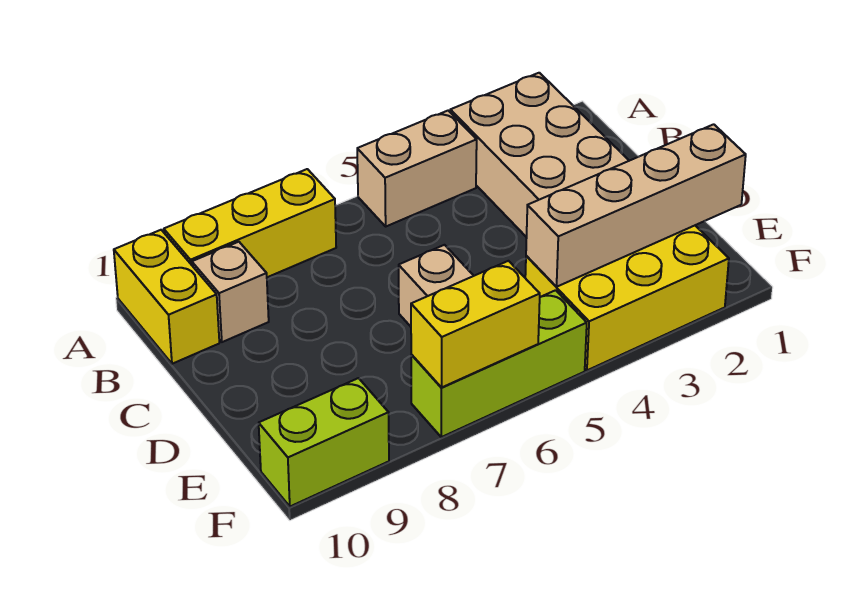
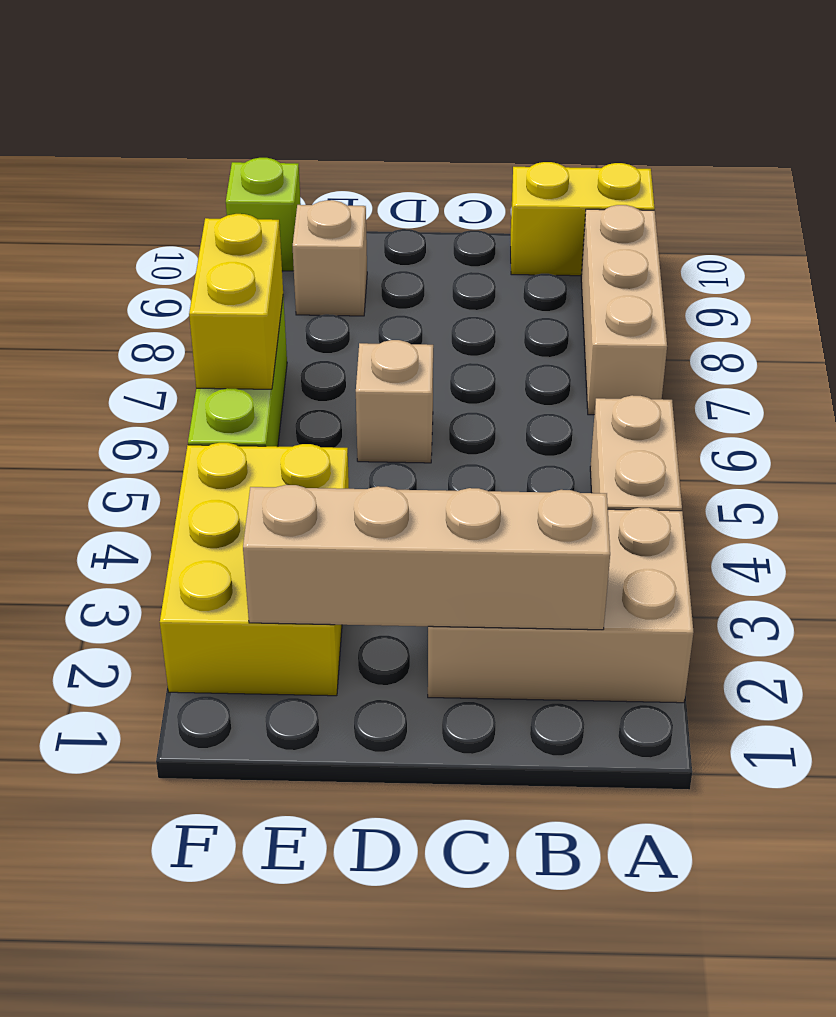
yellow brick A7:A9 level 1 -> tan brick A7:A9 level 1
tan brick B9 level 1 -> tan brick E9 level 1
tan brick E1:E4 level 2 -> tan brick B2:E2 level 2
lime brick F9:F10 level 1 -> lime brick F10 level 1

